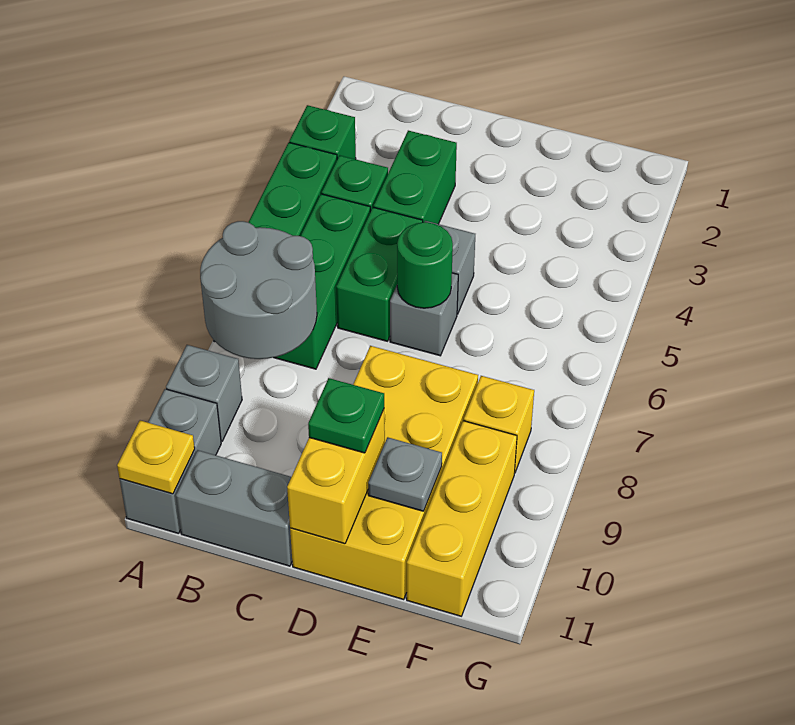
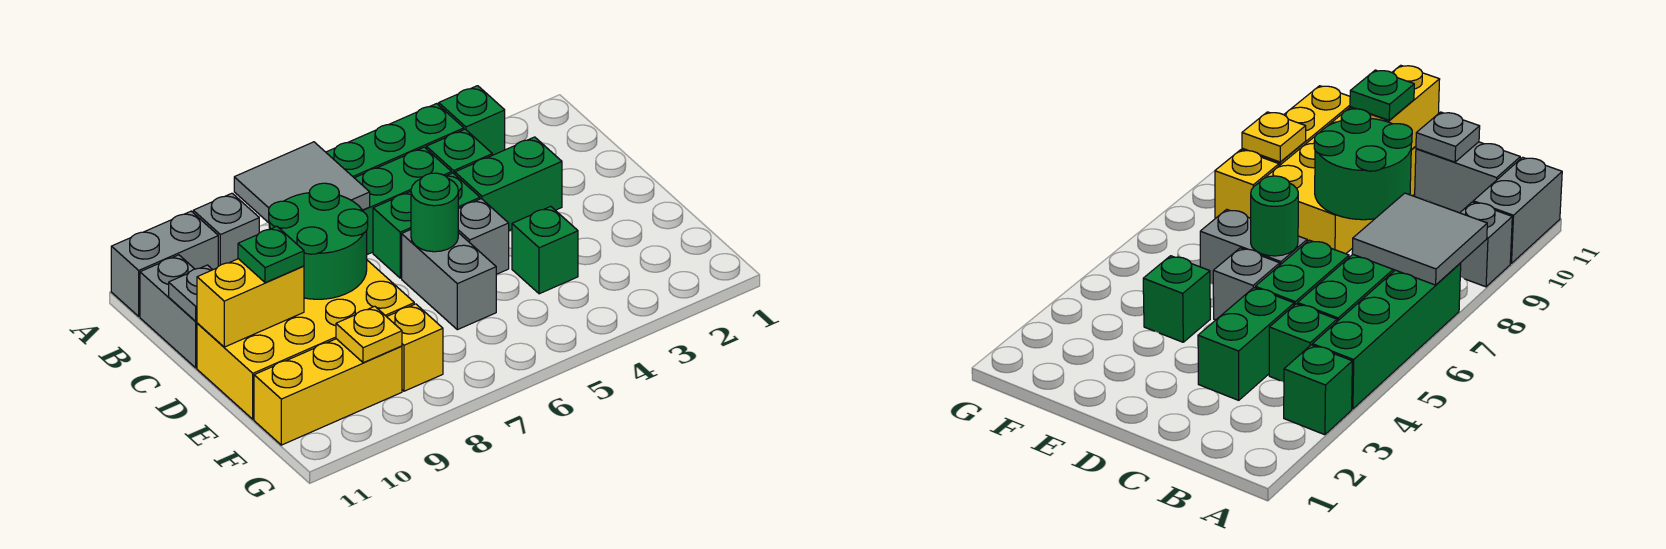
grey round brick A7:B8 level 2 -> grey tile A7:B8 level 2
yellow plate A11 level 2 -> yellow plate F9 level 2
none -> green round brick C8:D9 level 2
grey brick D6 level 1 -> grey brick D6:E6 level 1
none -> green brick E4 level 1
grey plate E10 level 2 -> grey plate C11 level 2

